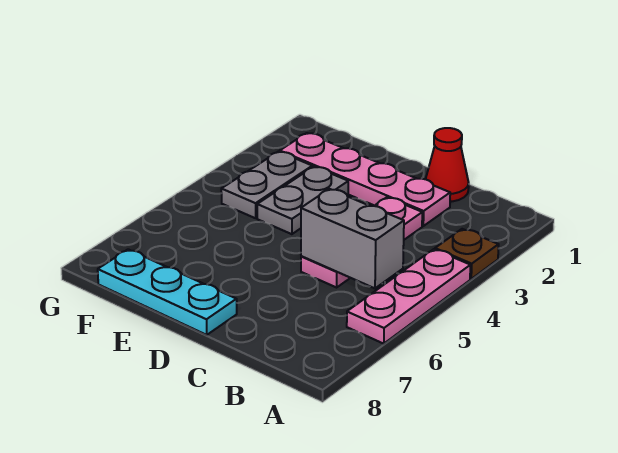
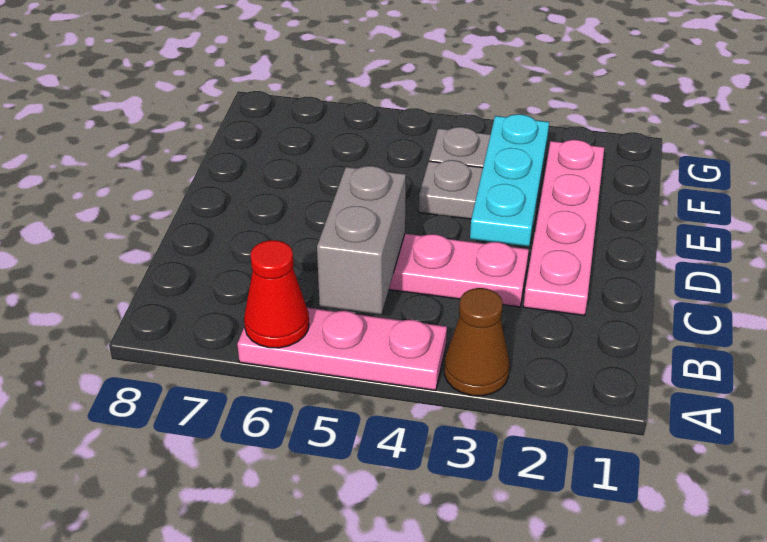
brown plate A3 level 1 -> brown cone A3 level 1
red cone C1 level 1 -> red cone A6 level 2
cyan plate D8:F8 level 1 -> cyan plate D3:F3 level 2

